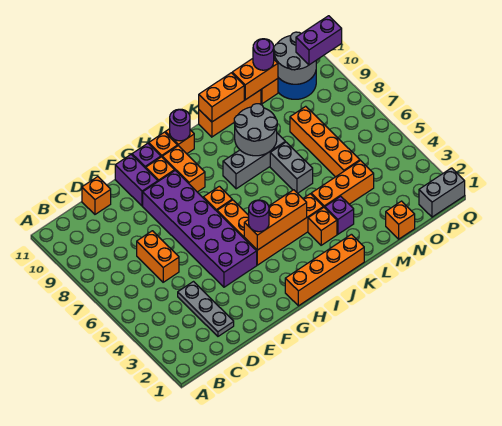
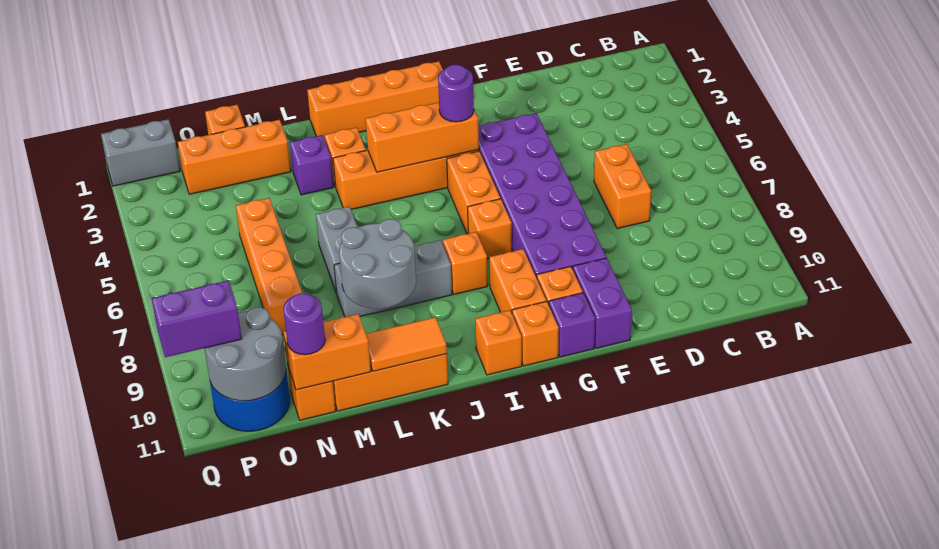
grey plate D2:D4 level 1 -> none
orange brick D11 level 1 -> orange brick I8 level 1
purple round brick I11 level 2 -> none
orange brick K11:L11 level 2 -> orange tile K11:L11 level 2
orange brick L4:N4 level 1 -> orange brick M2:O2 level 1

